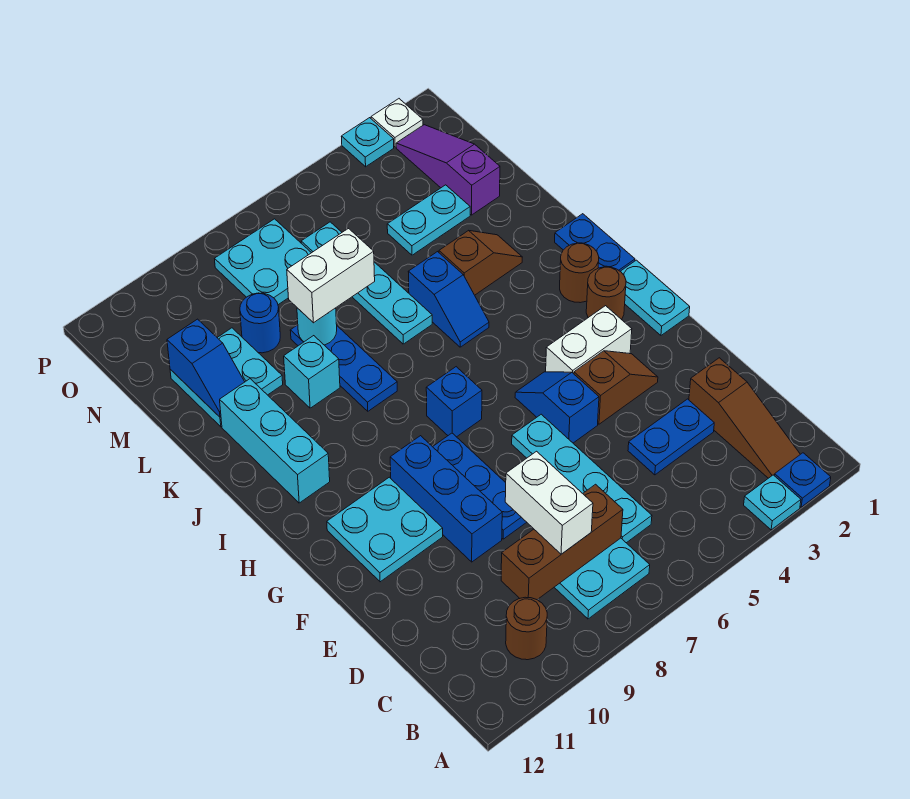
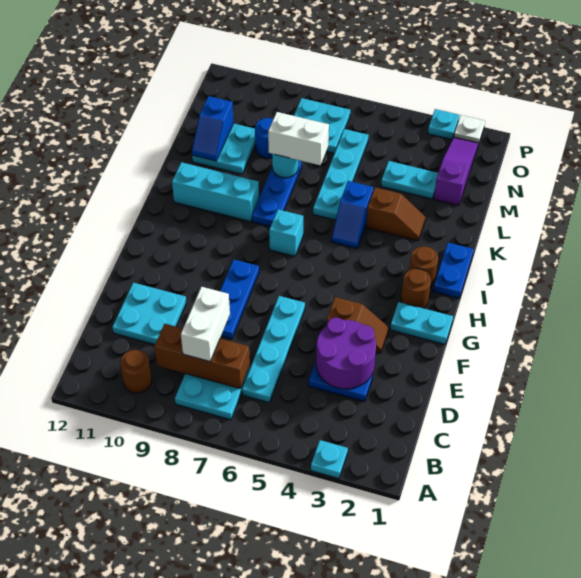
blue plate A2 level 1 -> none
brown slope B2:D2 level 1 top D -> none
none -> purple round brick D3:E4 level 2
blue brick E9:G9 level 1 -> none
blue slope F5:G5 level 1 top F -> none
cyan plate F10:G11 level 1 -> cyan plate D10:E11 level 1
cyan plate G1:H1 level 1 -> cyan plate G1:G2 level 1
white brick G3:G4 level 1 -> none
blue brick H7 level 1 -> none
cyan brick I11:K11 level 1 -> cyan brick J9:J11 level 1
cyan brick K9 level 1 -> cyan brick I7 level 1

